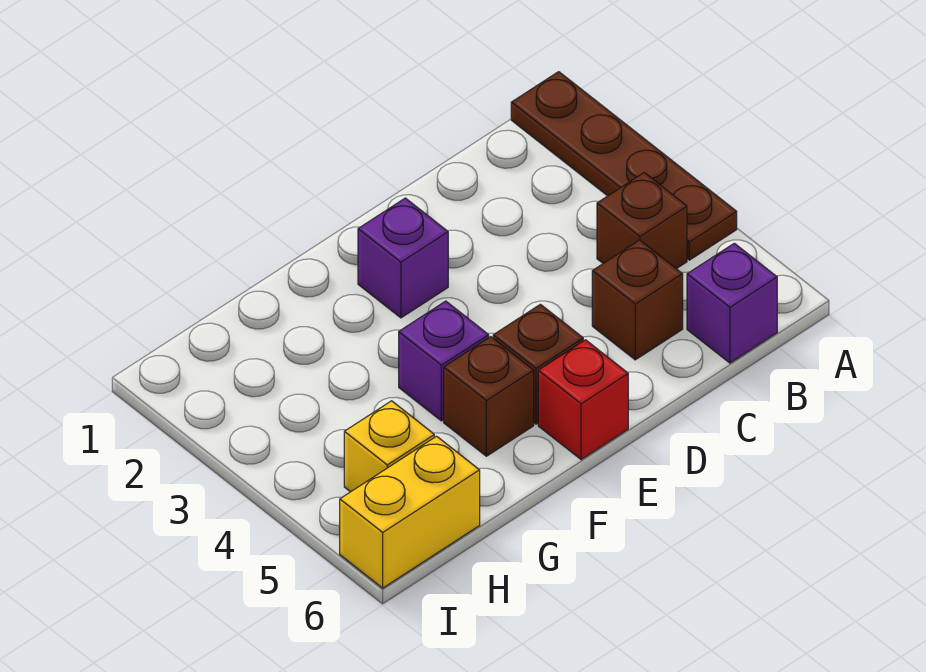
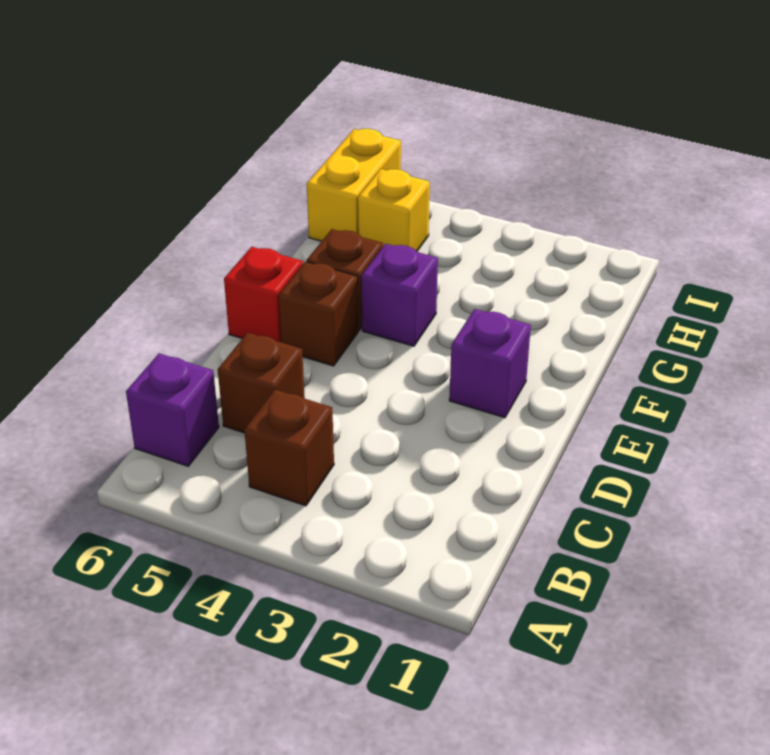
brown plate A1:A4 level 1 -> none

